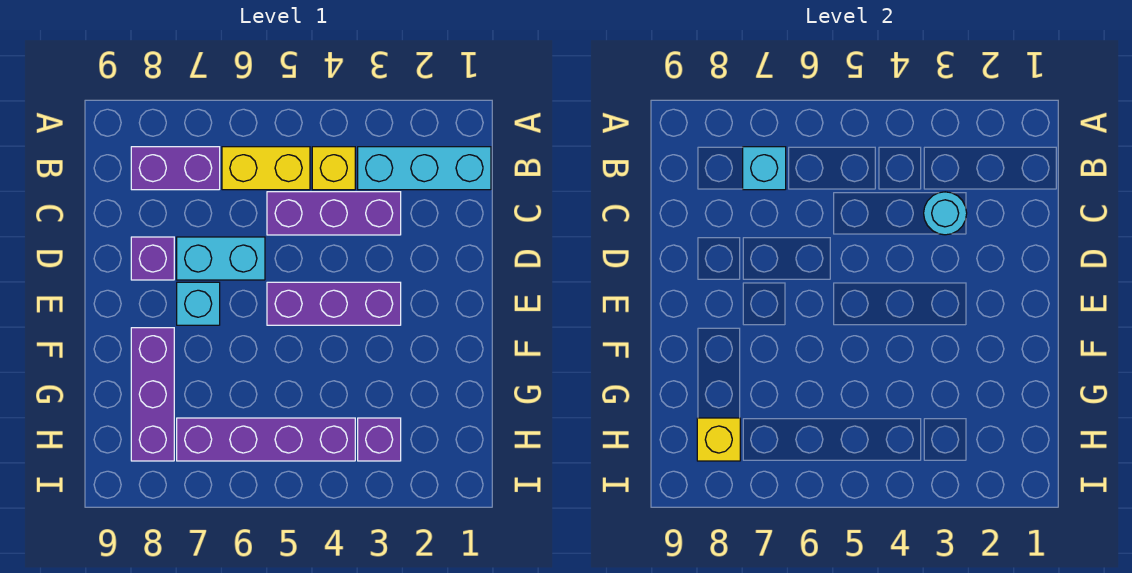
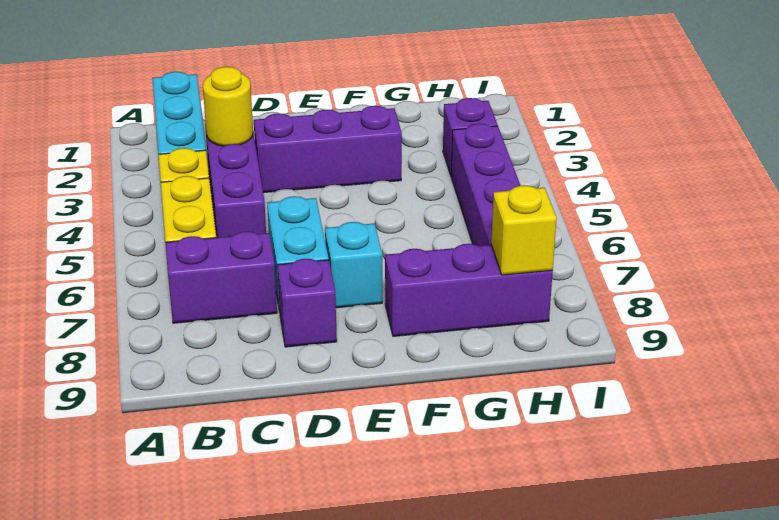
purple brick B7:B8 level 1 -> purple brick B7:C7 level 1
cyan brick B7 level 2 -> none
cyan round brick C3 level 2 -> yellow round brick C3 level 2
purple brick E3:E5 level 1 -> purple brick D3:F3 level 1

